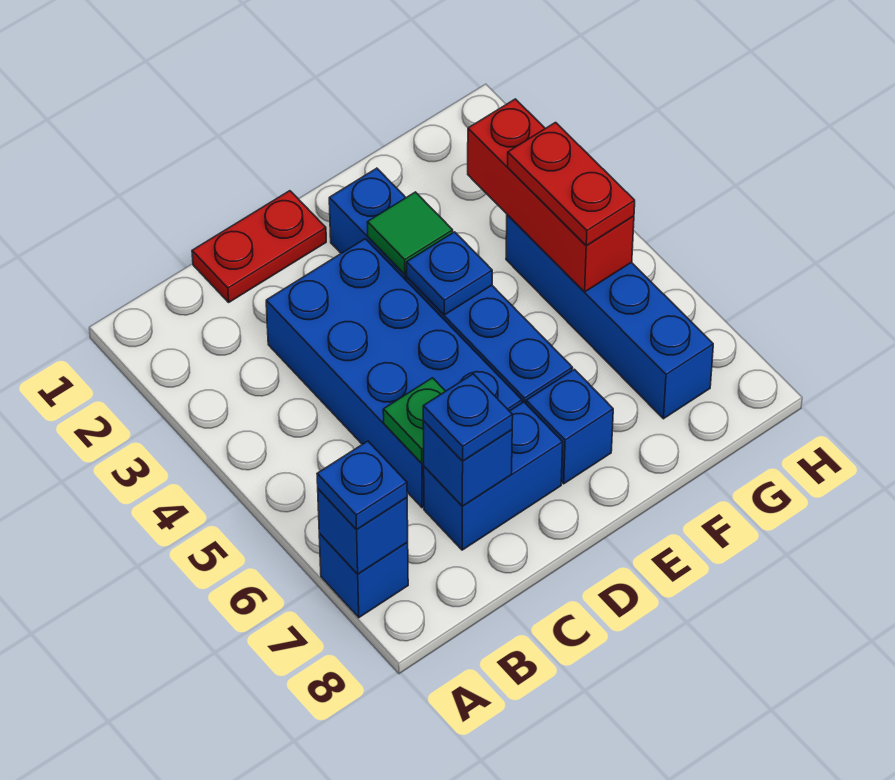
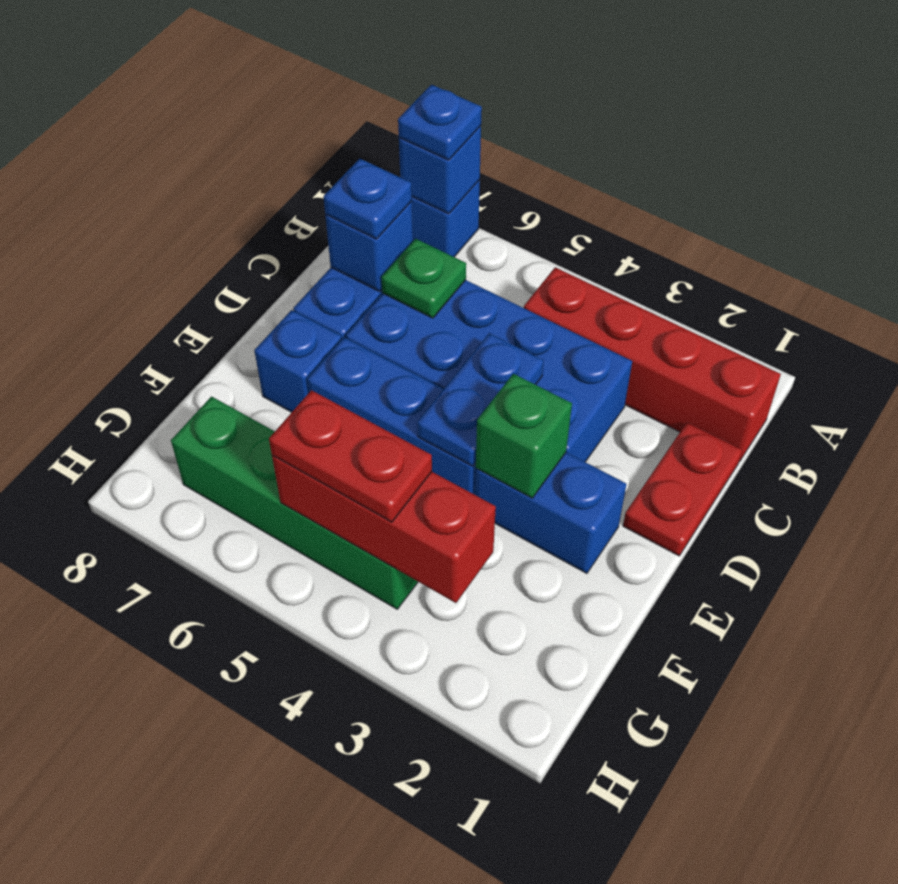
none -> red brick B1:B4 level 1
green tile E3 level 2 -> green brick E3 level 2
blue plate E4 level 2 -> blue plate D4:E4 level 2
blue brick G4:G7 level 1 -> green brick G4:G7 level 1

